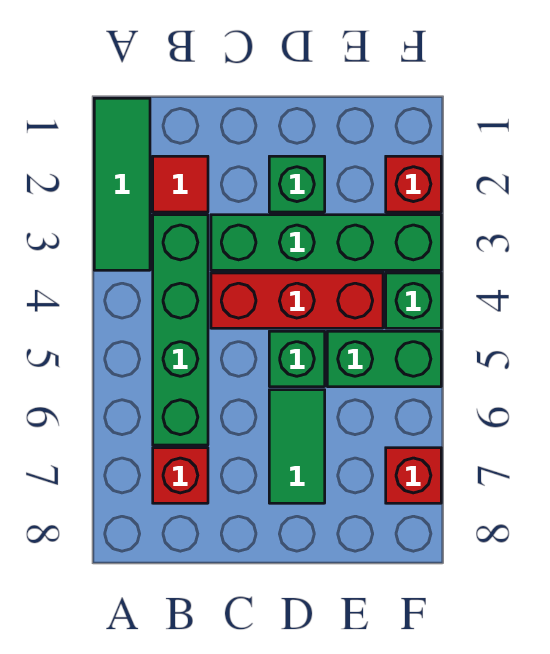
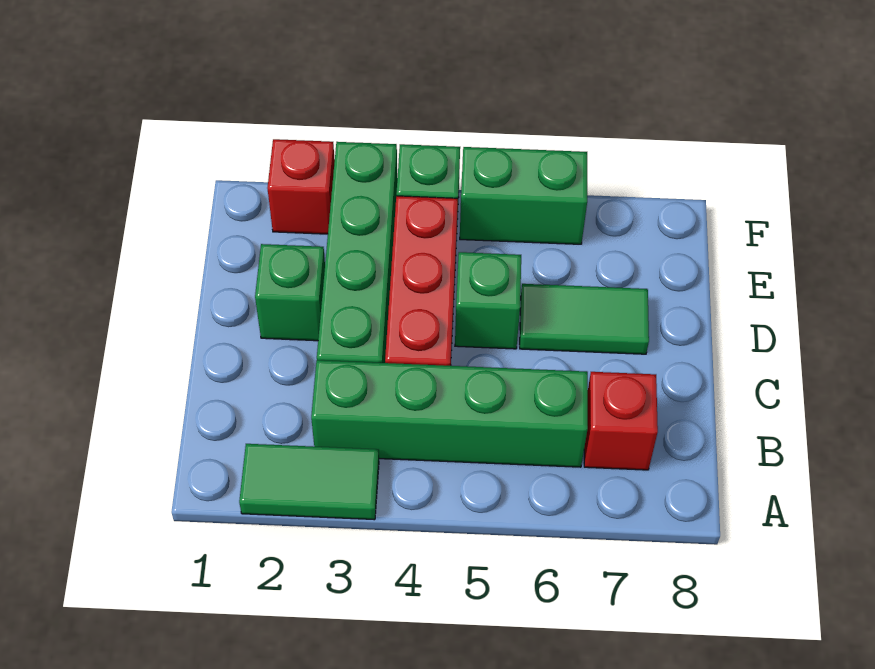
green tile A1:A3 level 1 -> green tile A2:A3 level 1
red tile B2 level 1 -> none
green brick E5:F5 level 1 -> green brick F5:F6 level 1
red brick F7 level 1 -> none

